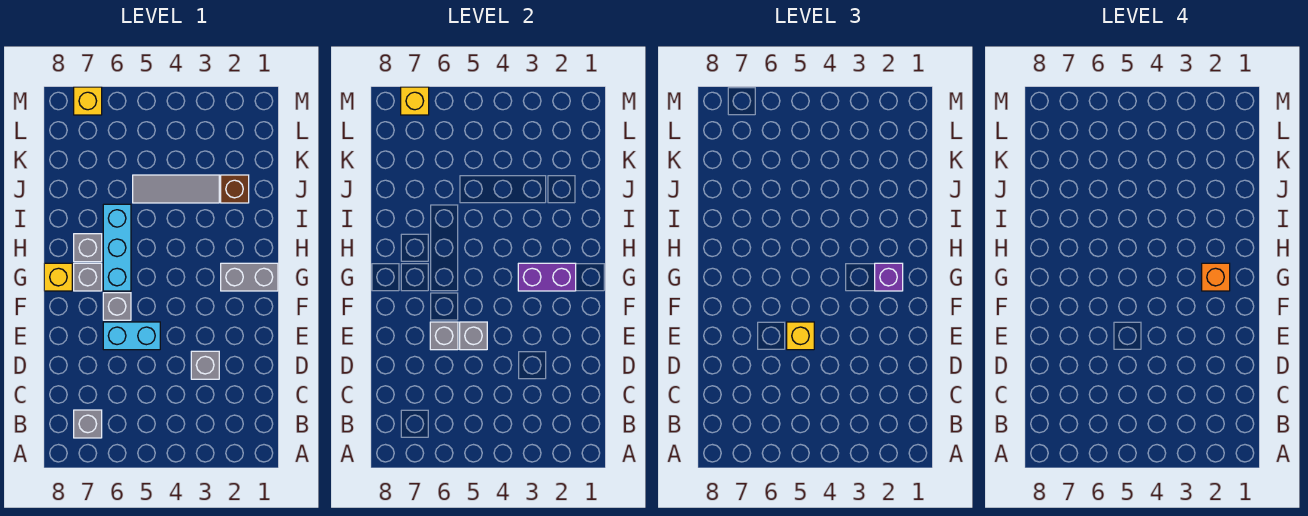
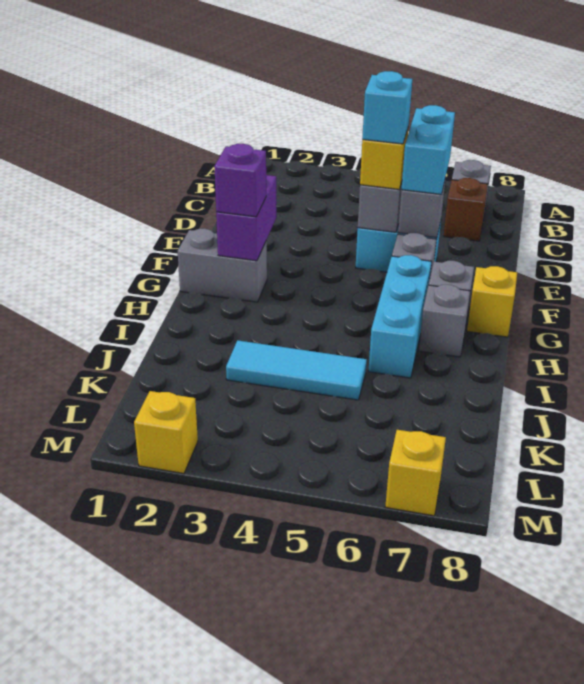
grey brick D3 level 1 -> none
none -> cyan brick D6:E6 level 3
none -> cyan brick E5 level 4
purple brick G2:G3 level 2 -> purple brick F2:G2 level 2
orange brick G2 level 4 -> none
brown brick J2 level 1 -> brown brick C7 level 1
grey tile J3:J5 level 1 -> cyan tile J3:J5 level 1
yellow brick M7 level 2 -> yellow brick M2 level 1

